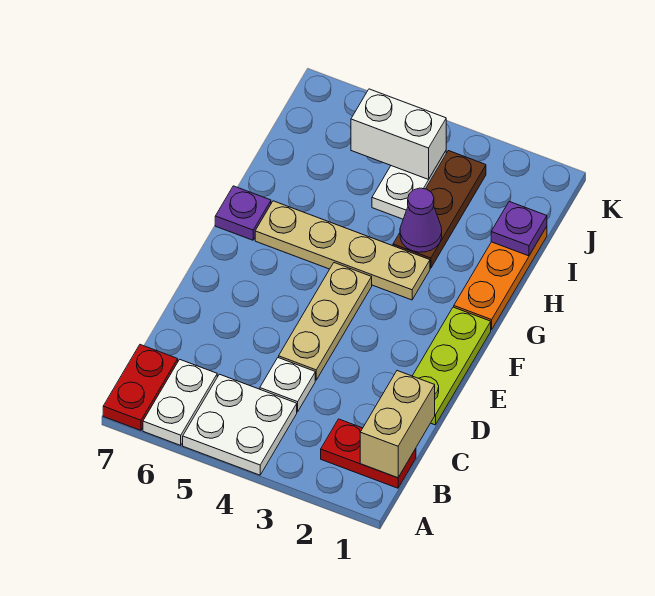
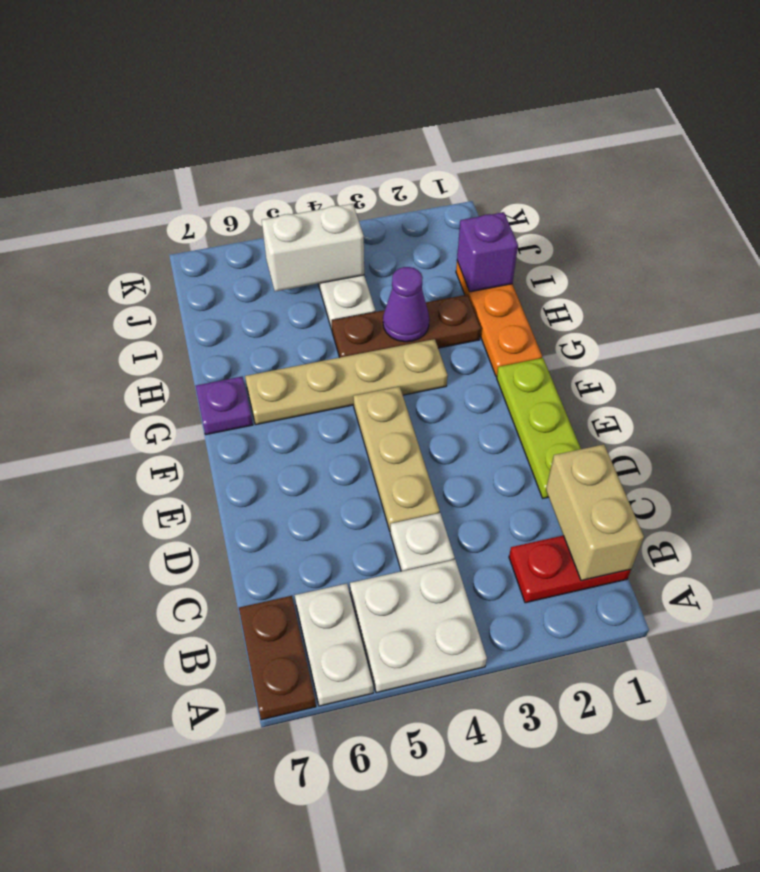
red plate A7:B7 level 1 -> brown plate A7:B7 level 1
brown plate H3:J3 level 1 -> brown plate H2:H4 level 1
purple plate I1 level 2 -> purple brick I1 level 2

